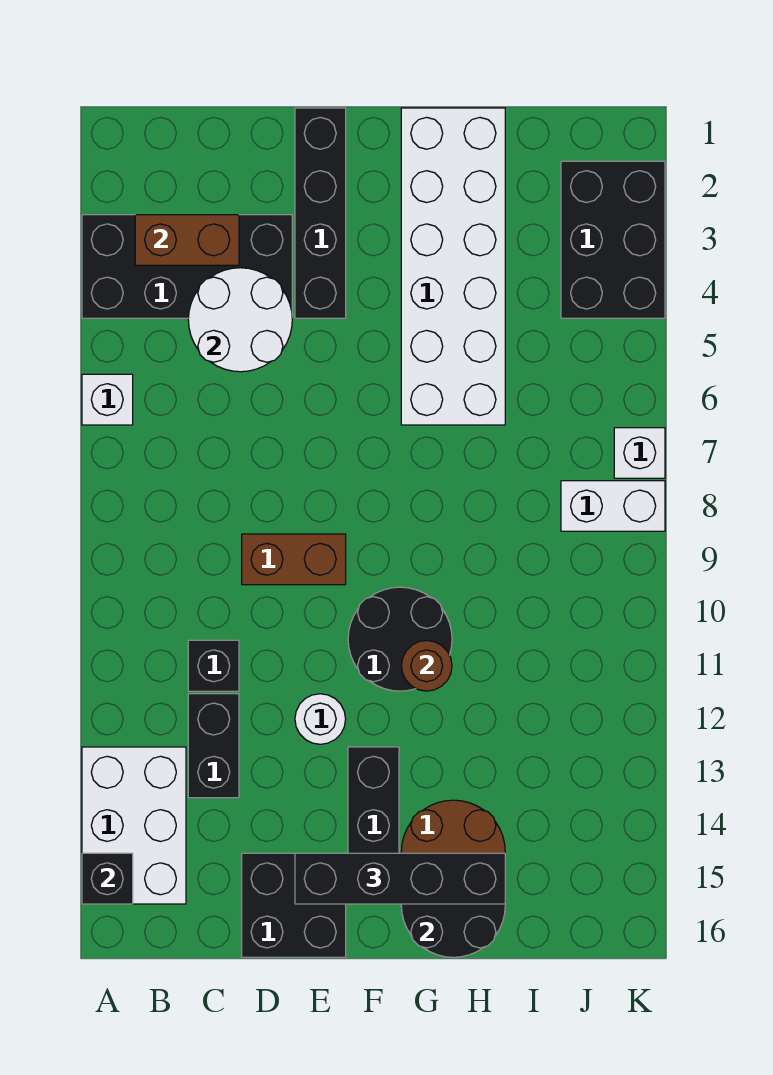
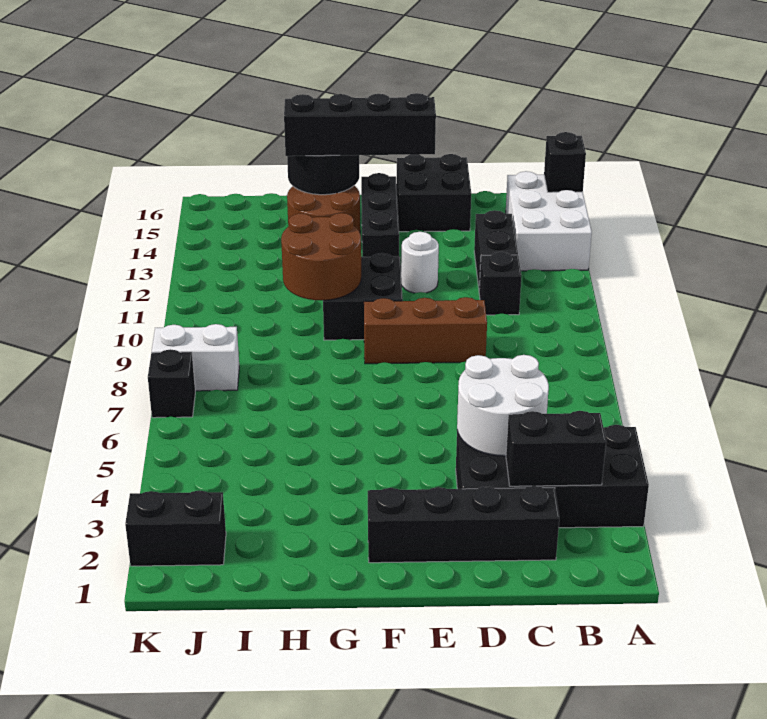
white brick A6 level 1 -> none
brown brick B3:C3 level 2 -> black brick B3:C3 level 2
brown brick D9:E9 level 1 -> brown brick D9:F9 level 1
black brick E1:E4 level 1 -> black brick C2:F2 level 1
black round brick F10:G11 level 1 -> black brick F10:G11 level 1
white brick G1:H6 level 1 -> none
brown round brick G11 level 2 -> brown round brick G10:H11 level 2
black brick J2:K4 level 1 -> black brick J2:K2 level 1
white brick K7 level 1 -> black brick K7 level 1

